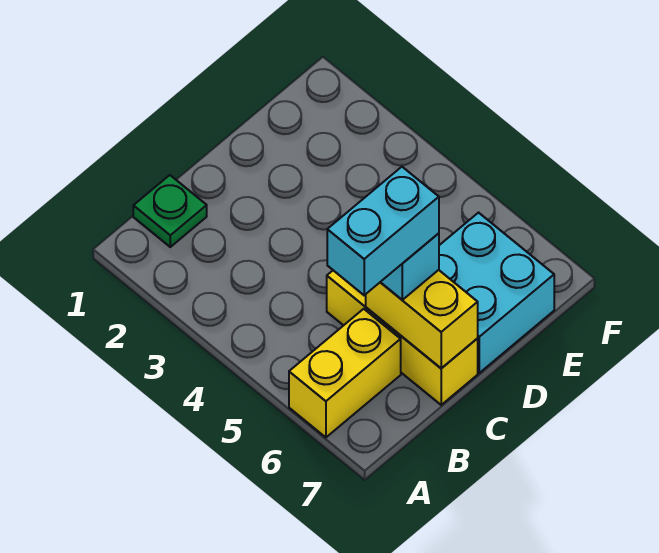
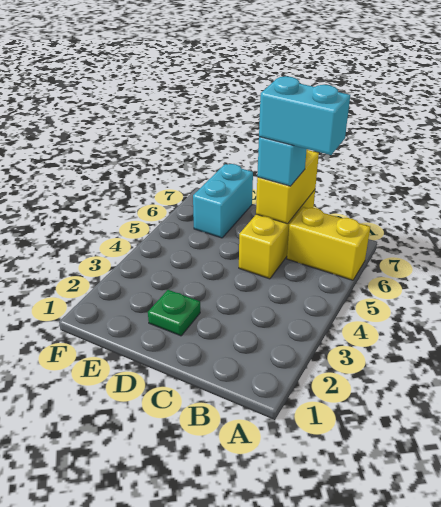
green plate B1 level 1 -> green plate D2 level 1
cyan brick D6:E7 level 1 -> cyan brick E6:E7 level 1

